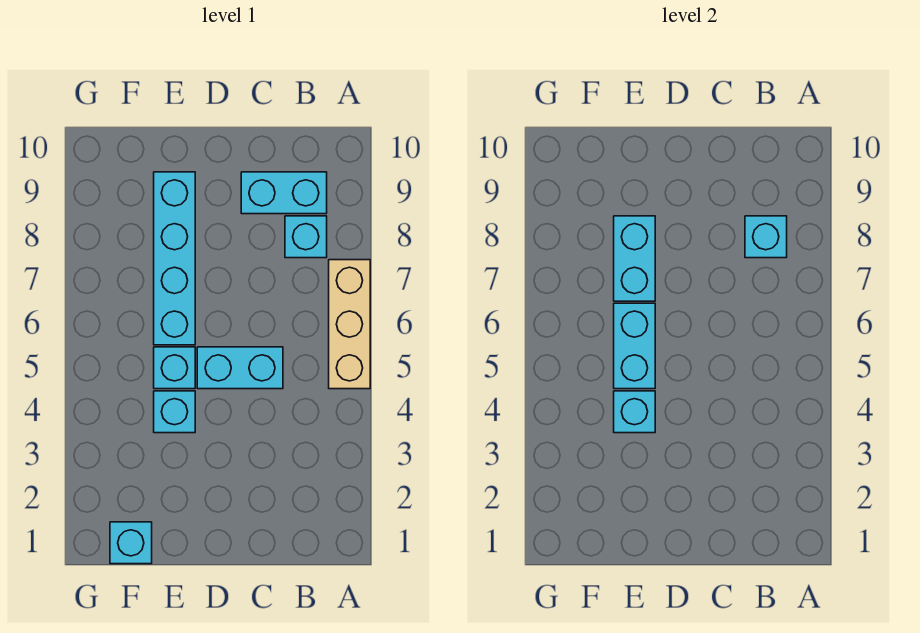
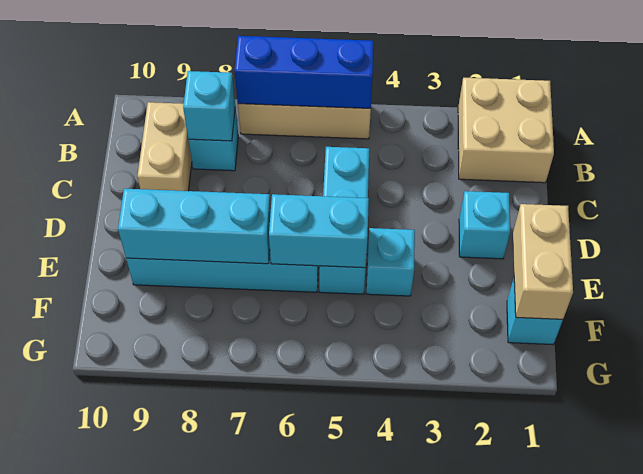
none -> tan brick A1:B2 level 1
none -> blue brick A5:A7 level 2
cyan brick B9:C9 level 1 -> tan brick B9:C9 level 1
none -> tan brick E1:F1 level 2
cyan brick E4 level 2 -> cyan brick D2 level 1
cyan brick E7:E8 level 2 -> cyan brick E7:E9 level 2

